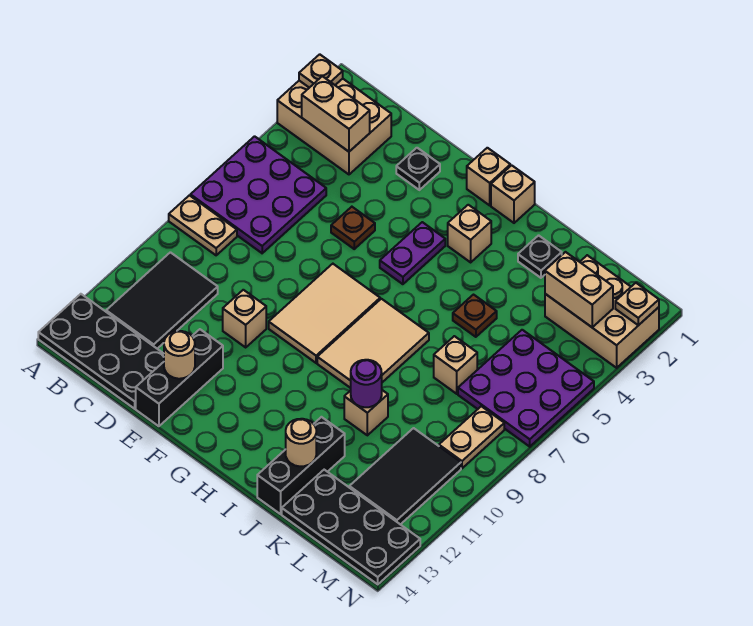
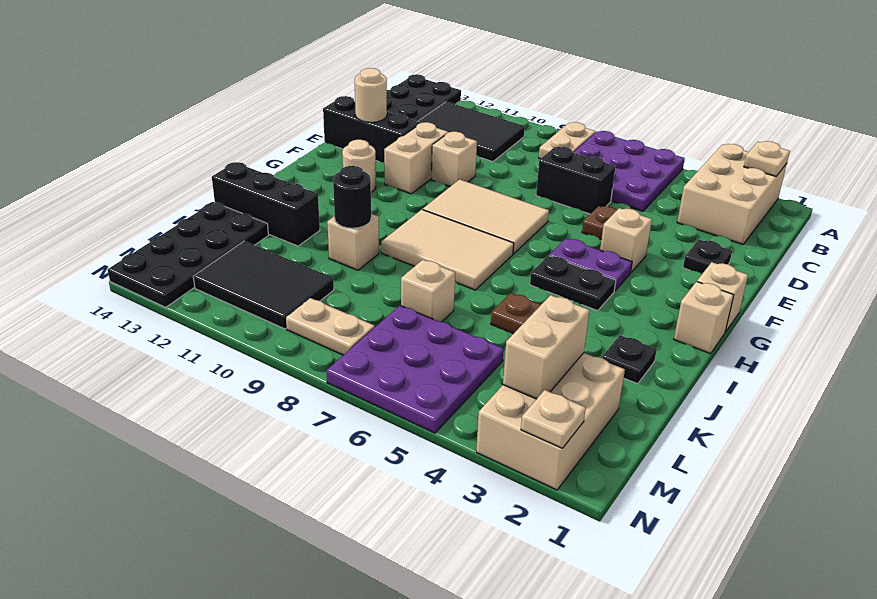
tan brick B3:C3 level 2 -> tan brick E11:F11 level 1
none -> black brick D6:D7 level 1
tan brick H3 level 1 -> tan brick F4 level 1
none -> black plate H4:H5 level 1
purple round brick J10 level 2 -> black round brick J10 level 2
tan round brick J13 level 2 -> tan round brick G12 level 1

